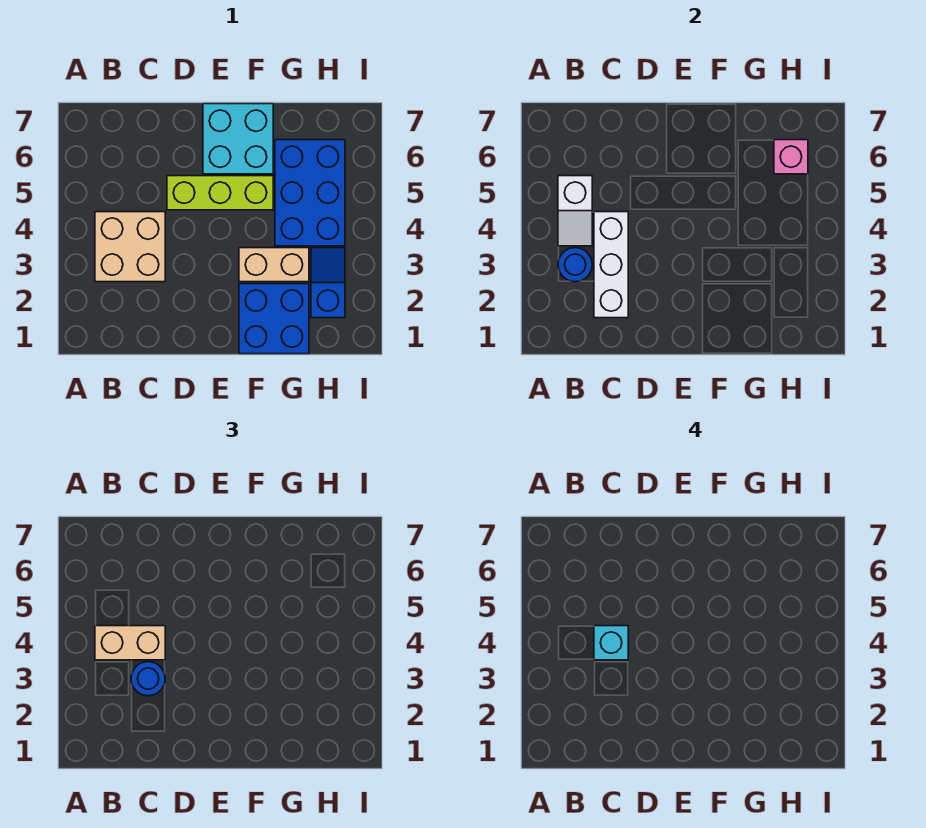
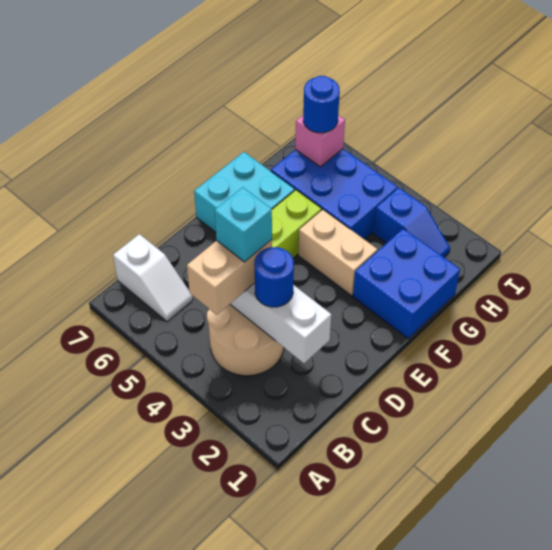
tan brick B3:C4 level 1 -> tan round brick B3:C4 level 1
blue round brick B3 level 2 -> blue round brick H6 level 3
white slope B4:B5 level 2 top 5 -> white slope B6:B7 level 1 top 7
tan brick F3:G3 level 1 -> tan brick F3:F4 level 1
blue slope H2:H3 level 1 top 2 -> blue slope H2:H3 level 1 top 3

